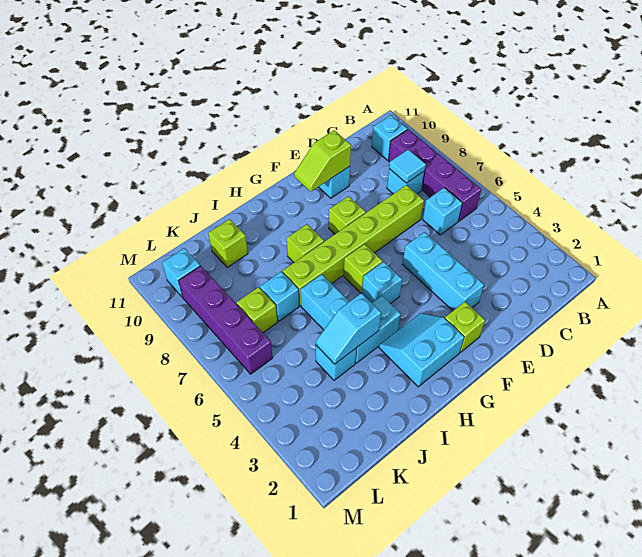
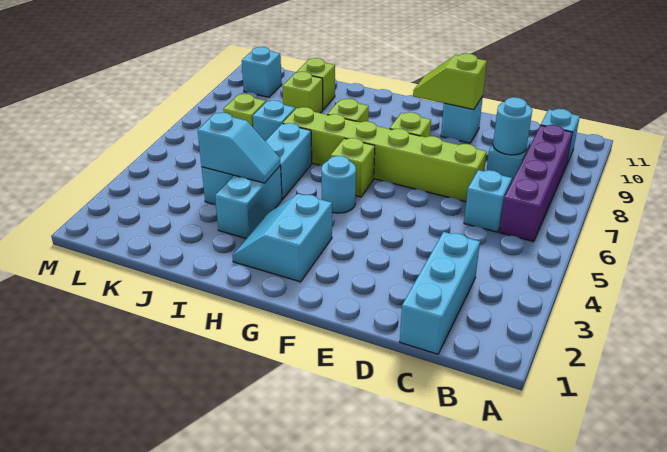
cyan tile C8 level 2 -> cyan round brick C8 level 2
cyan brick E3:E5 level 1 -> cyan brick C1:C3 level 1
lime brick F2 level 1 -> lime brick J9 level 1
cyan slope G2:H3 level 1 top 2 -> cyan slope G2:H3 level 1 top G
cyan brick G5 level 1 -> cyan round brick G5 level 1
cyan brick H4:I4 level 1 -> cyan brick I3:I4 level 1
cyan slope I4:J4 level 2 top I -> cyan slope I4:J4 level 2 top J
purple brick L6:L9 level 1 -> none

